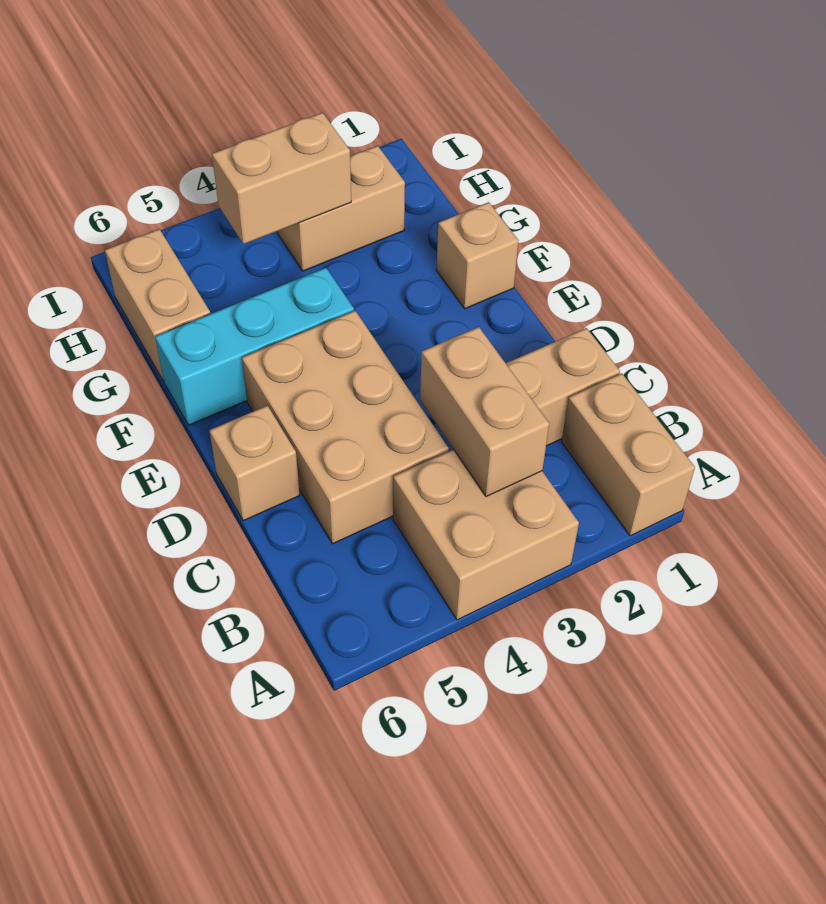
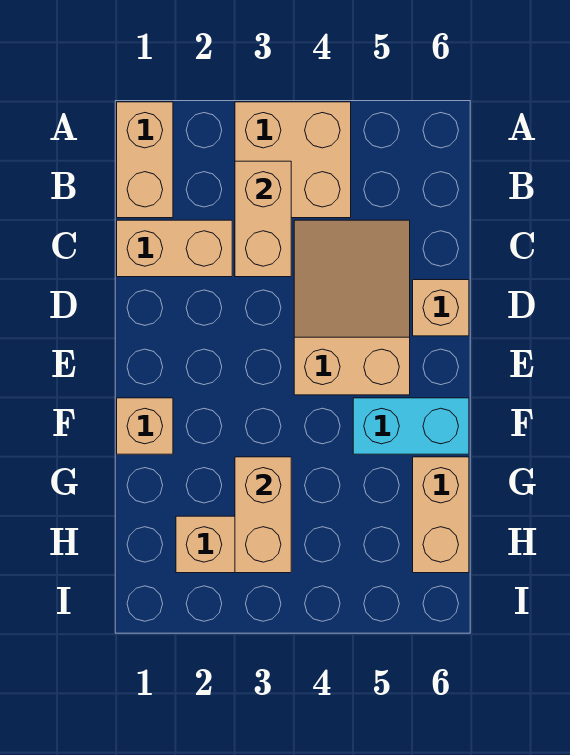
tan brick C4:E5 level 1 -> tan slope C4:E5 level 1 top E
cyan brick F4:F6 level 1 -> cyan brick F5:F6 level 1
tan brick H3:H4 level 2 -> tan brick G3:H3 level 2

